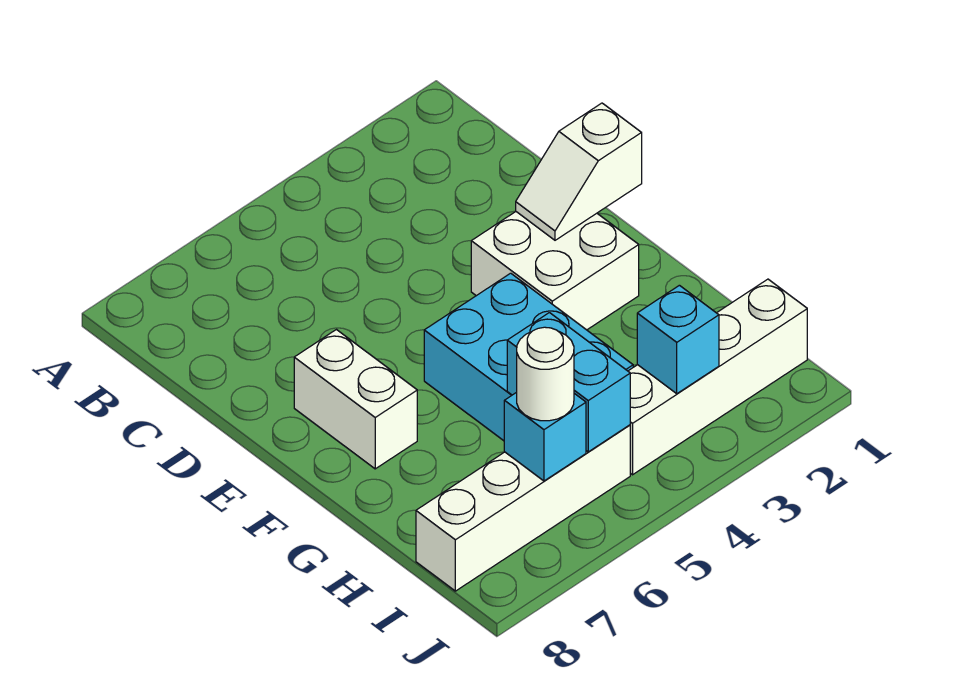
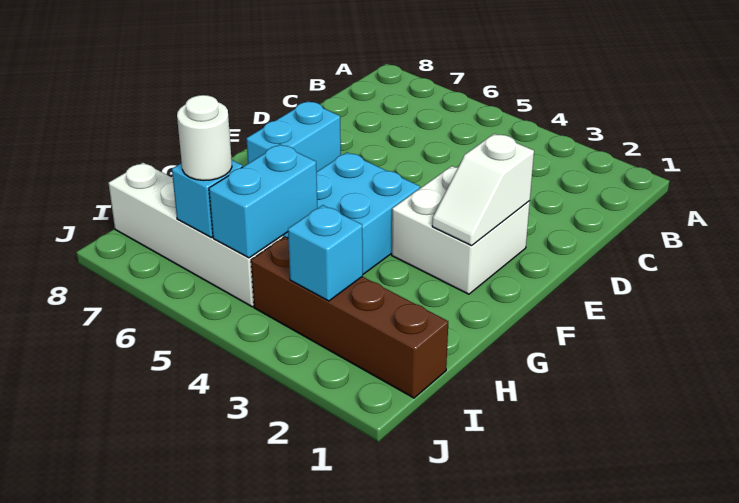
white slope E1:E2 level 2 top 1 -> white slope E2:F2 level 2 top E
white brick E7:F7 level 1 -> cyan brick E7:F7 level 1
white brick I1:I4 level 1 -> brown brick I1:I4 level 1

